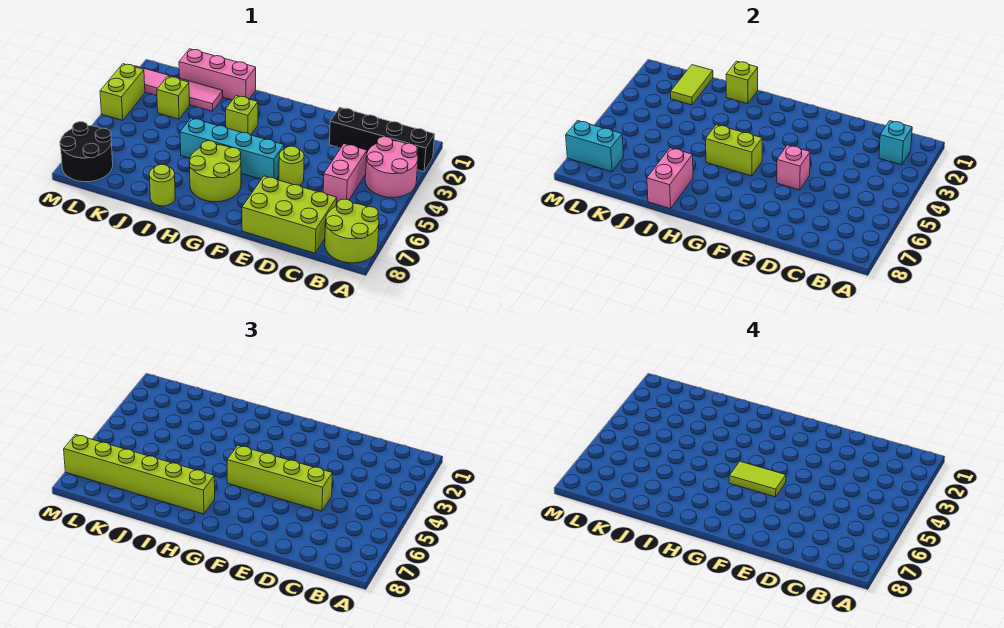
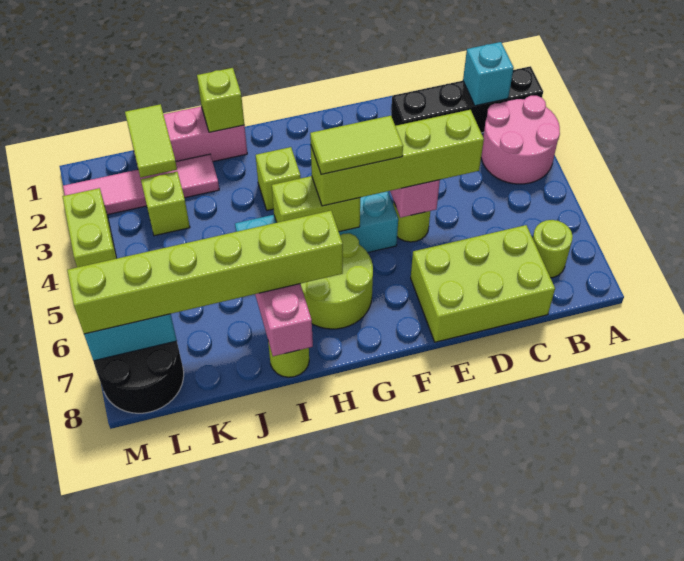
lime round brick A7:B8 level 1 -> lime round brick B7 level 1
pink brick C4:C5 level 1 -> none

